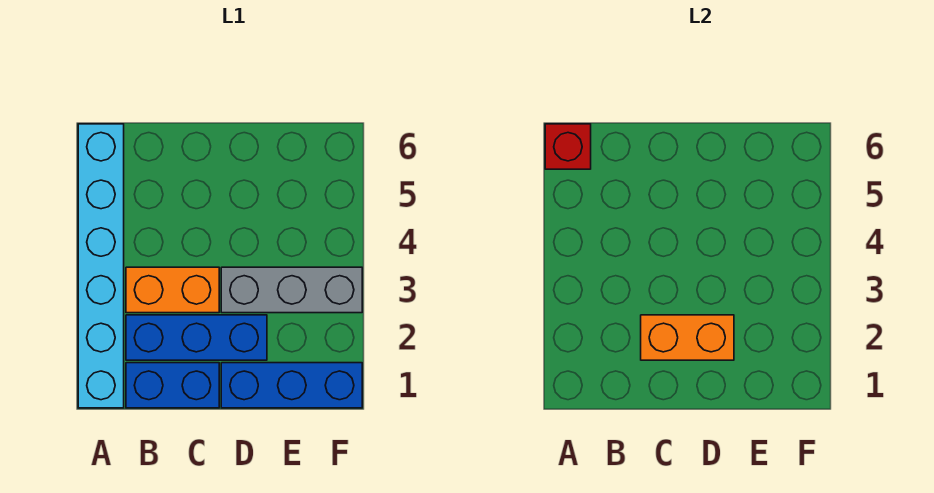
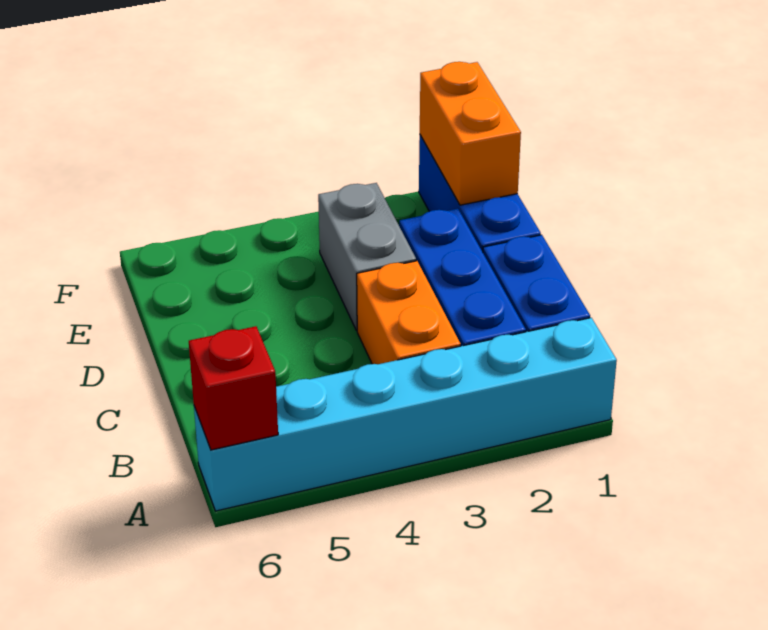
orange brick C2:D2 level 2 -> orange brick E1:F1 level 2
grey brick D3:F3 level 1 -> grey brick D3:E3 level 1

